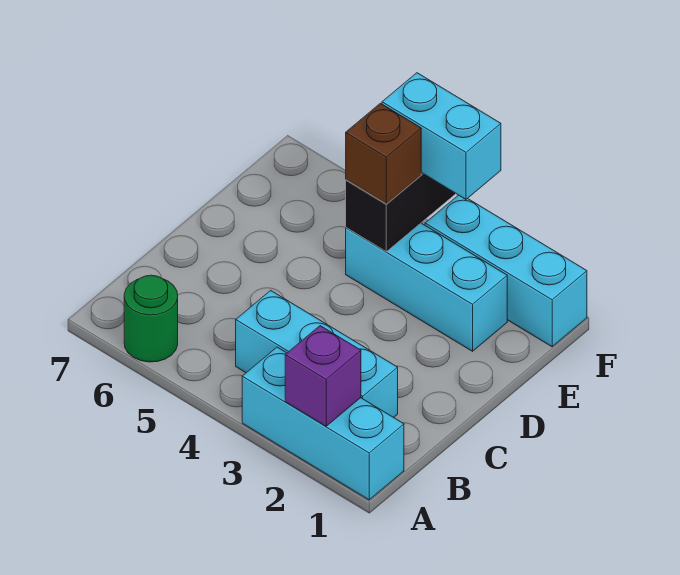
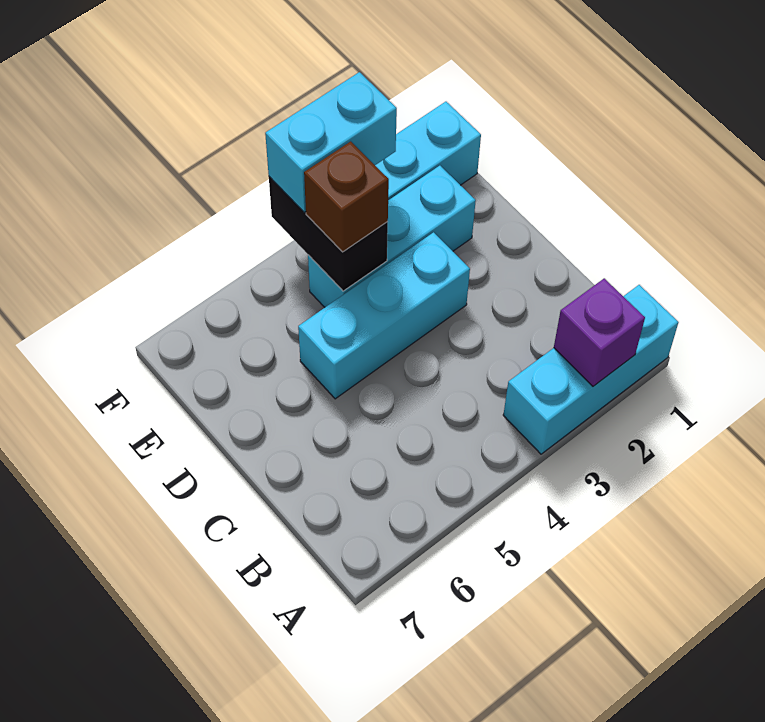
green round brick A6 level 1 -> none
cyan brick B2:B4 level 1 -> cyan brick D3:D5 level 1

